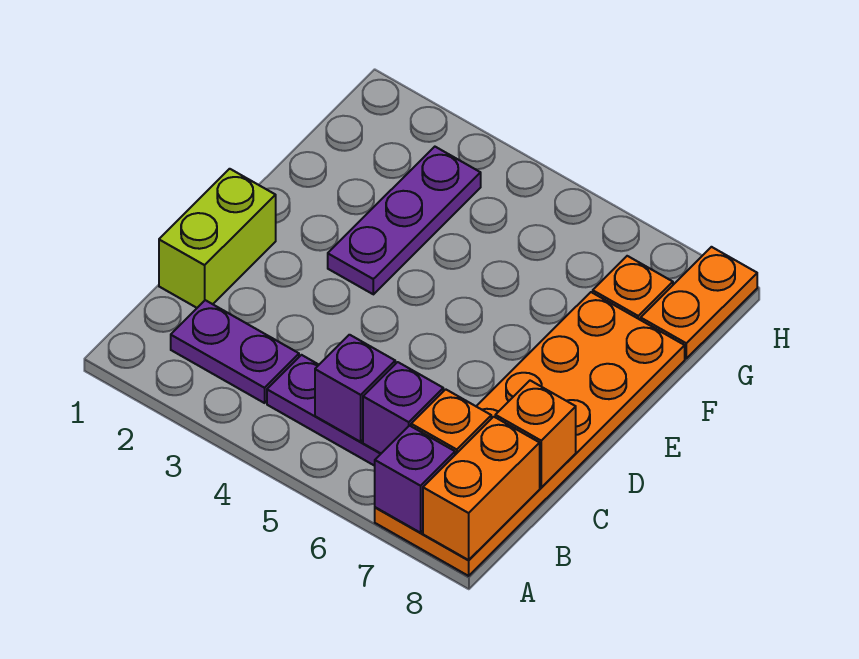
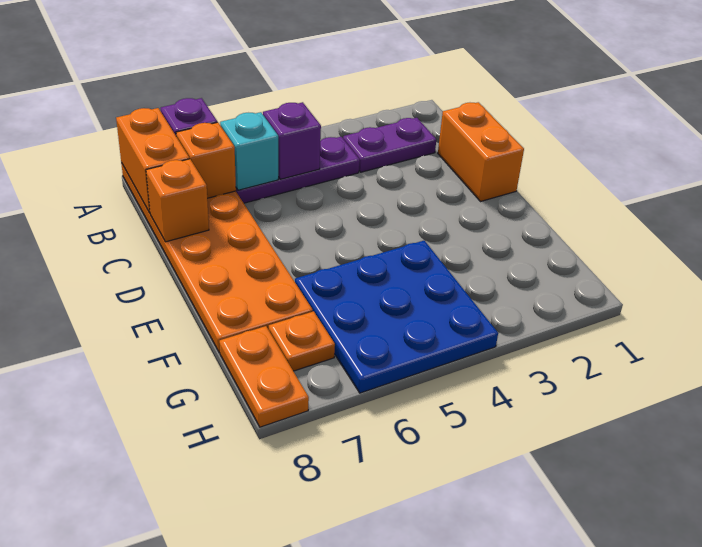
purple brick B6 level 2 -> cyan brick B6 level 2
lime brick C1:D1 level 1 -> orange brick C1:D1 level 1
purple plate E3:G3 level 1 -> none
none -> blue plate F4:H6 level 1

